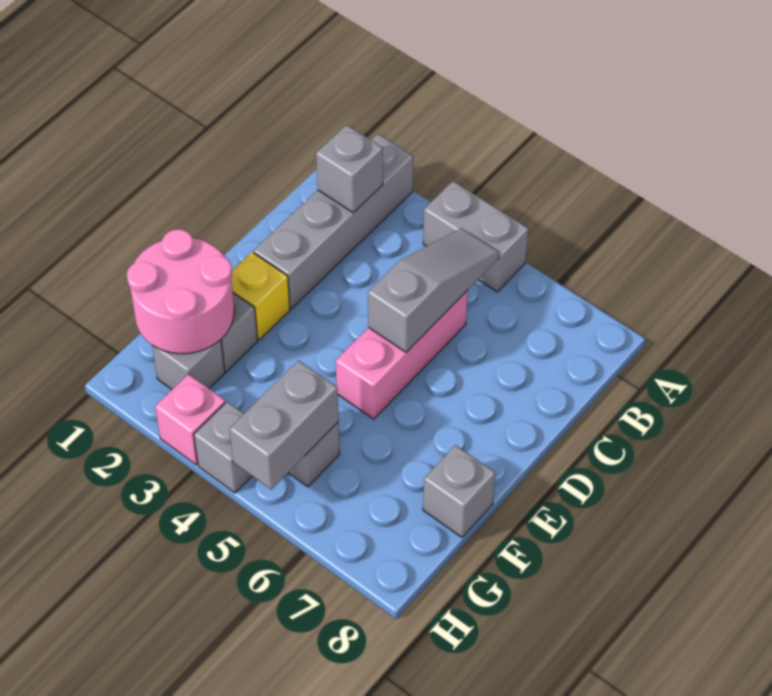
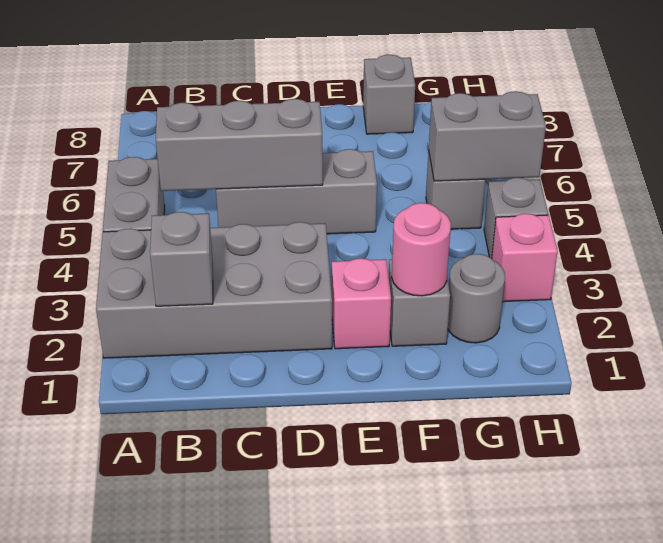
grey brick A2:D2 level 1 -> grey brick A2:D3 level 1
grey slope B5:D5 level 2 top D -> grey brick B5:D5 level 2
pink brick C5:E5 level 1 -> grey brick C5:E5 level 1
yellow brick E2 level 1 -> pink brick E2 level 1
pink round brick F1:G2 level 2 -> pink round brick F2 level 2
grey brick G2 level 1 -> grey round brick G2 level 1

